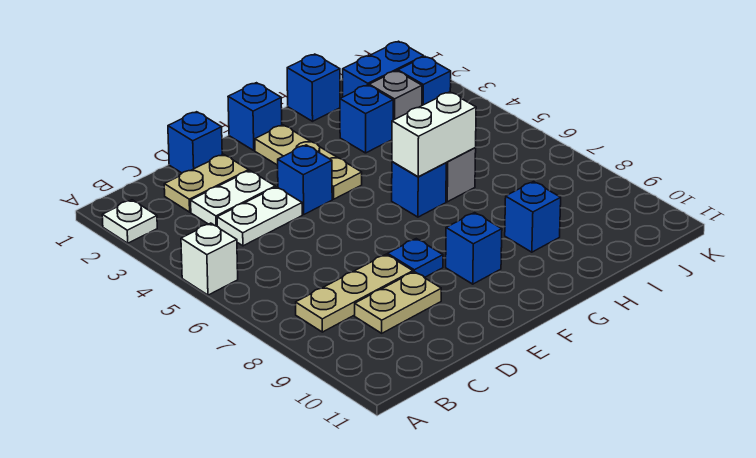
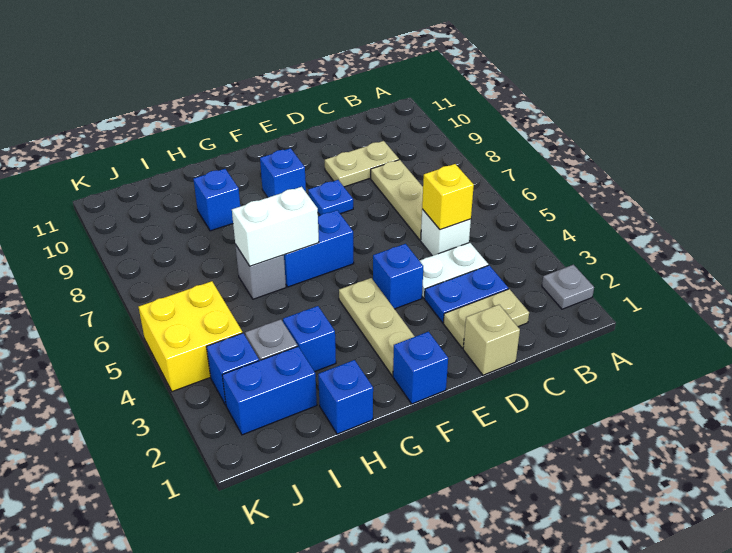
white plate A2 level 1 -> grey plate A2 level 1
white brick A5 level 1 -> white brick C5 level 1
tan plate B8:D8 level 1 -> tan plate C6:C8 level 1
white plate C3:D3 level 1 -> blue plate C3:D3 level 1
none -> yellow brick C5 level 2
blue brick D1 level 1 -> tan brick D1 level 1
blue brick G6 level 1 -> blue brick F6:G6 level 1
none -> yellow brick J4:K5 level 1

